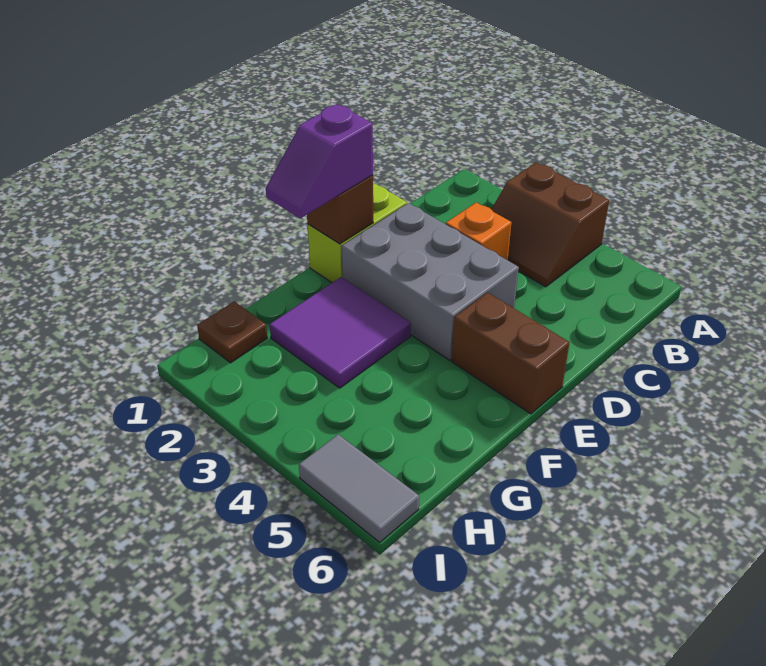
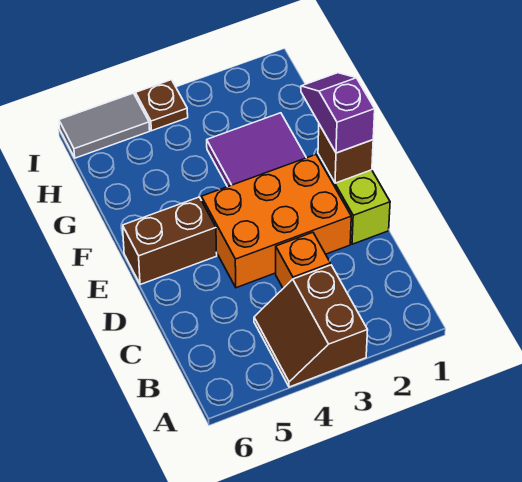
brown slope A3:B4 level 1 top A -> brown slope A3:B4 level 1 top 3
grey brick D2:E4 level 1 -> orange brick D2:E4 level 1
brown plate H1 level 1 -> brown plate I4 level 1

